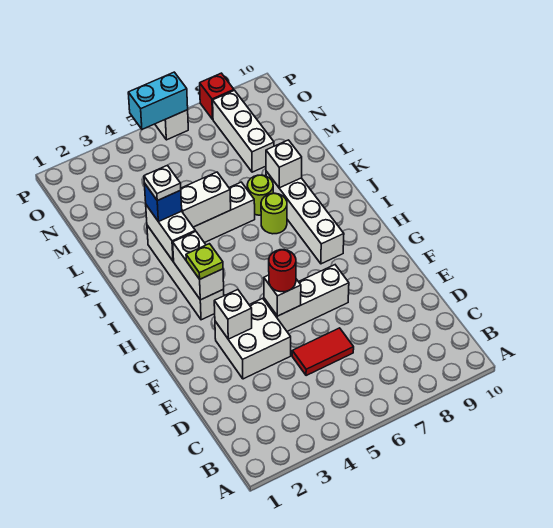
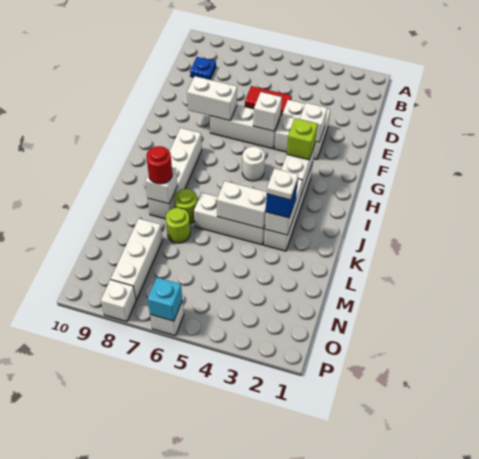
none -> blue plate C9 level 1
red round brick F5 level 3 -> red round brick K8 level 3
none -> white brick F7:F8 level 2
lime plate H3 level 3 -> lime brick H3 level 3
none -> white round brick H5 level 1
lime round brick J7 level 1 -> lime round brick L7 level 1
cyan brick P5:P6 level 2 -> cyan brick P6 level 2
red brick P8 level 1 -> white brick P8 level 1

